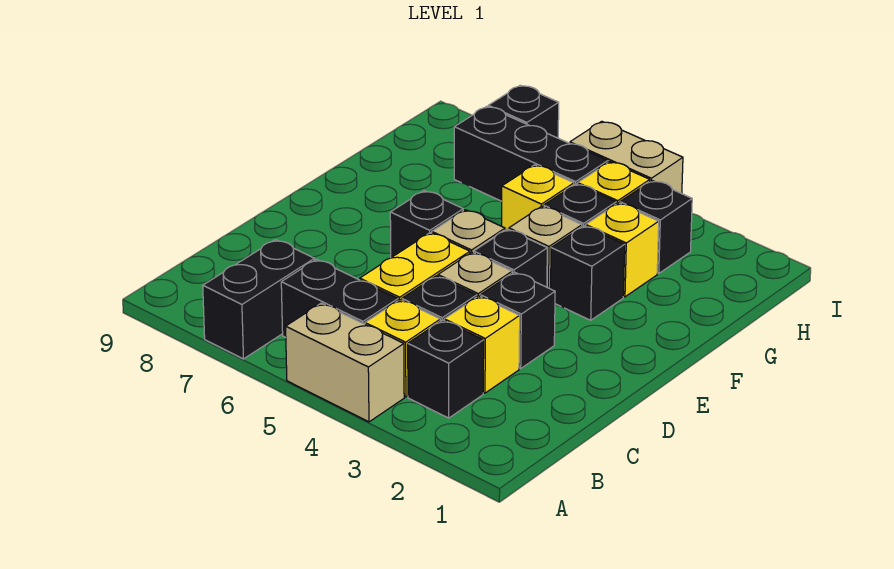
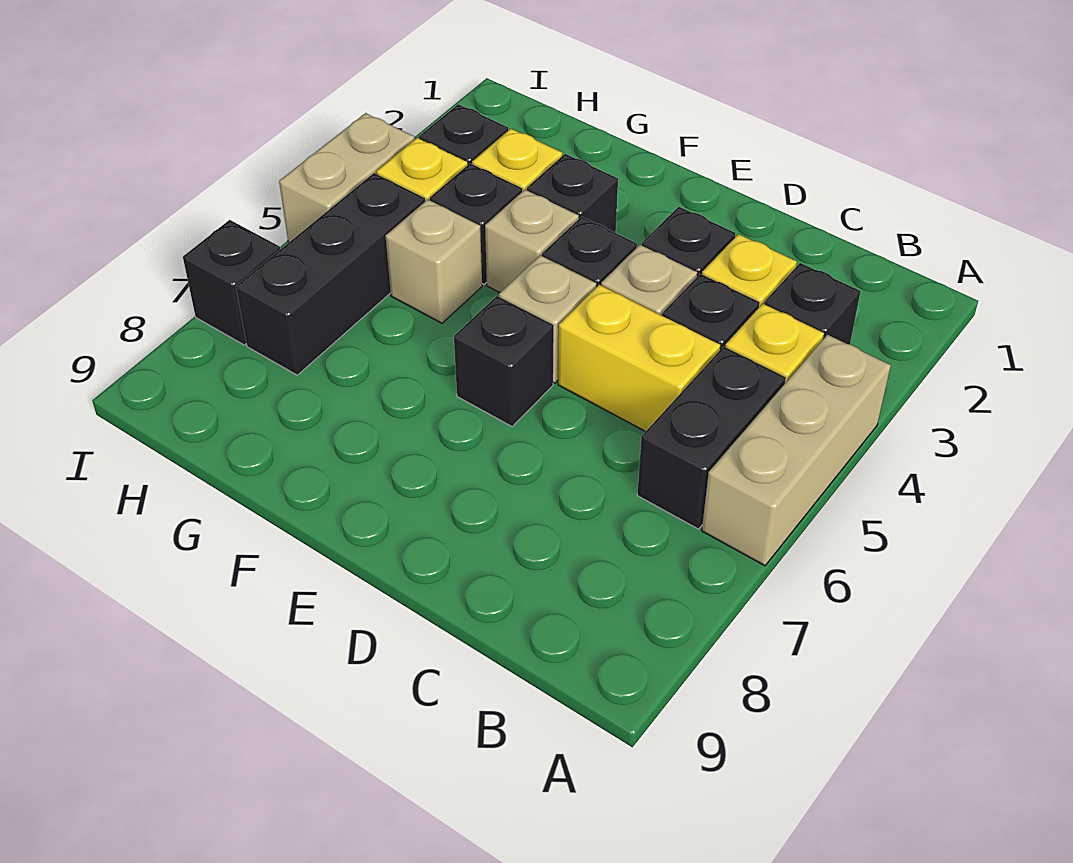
tan brick A4:A5 level 1 -> tan brick A4:A6 level 1
black brick A7:B7 level 1 -> none
yellow brick G5 level 1 -> tan brick G5 level 1

